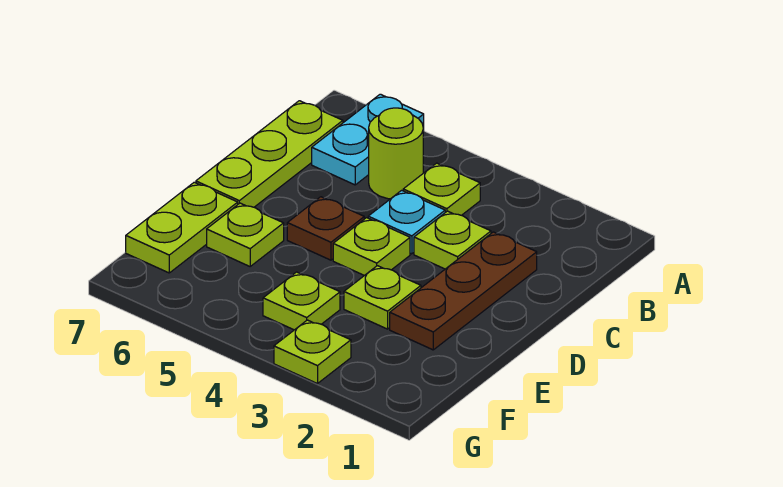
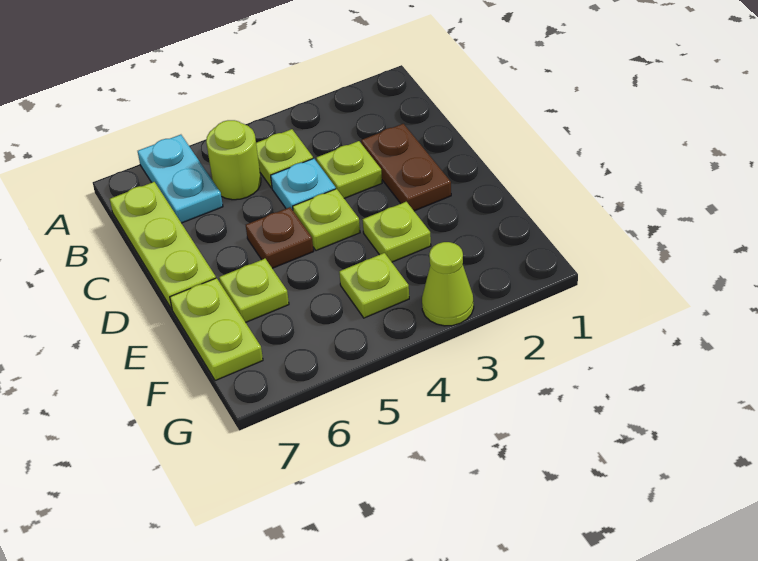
brown plate C2:E2 level 1 -> brown plate C2:D2 level 1
lime plate G3 level 1 -> lime cone G3 level 1

